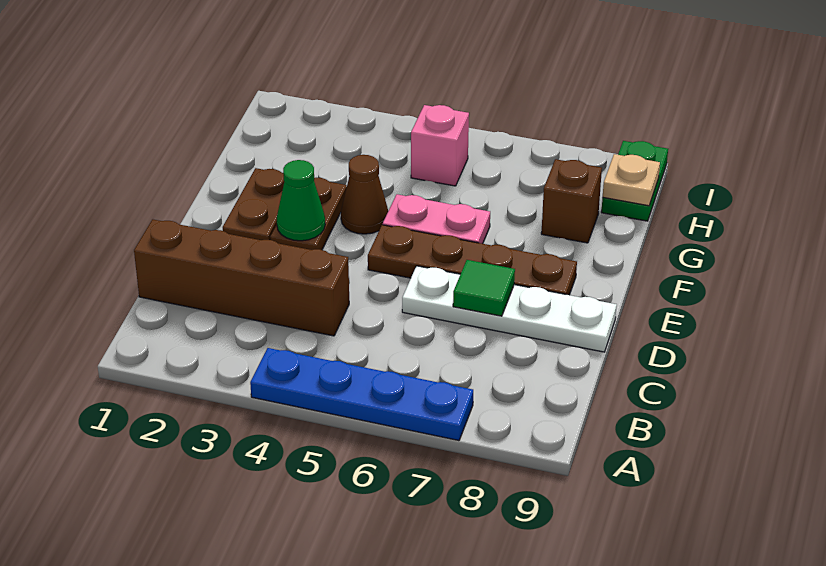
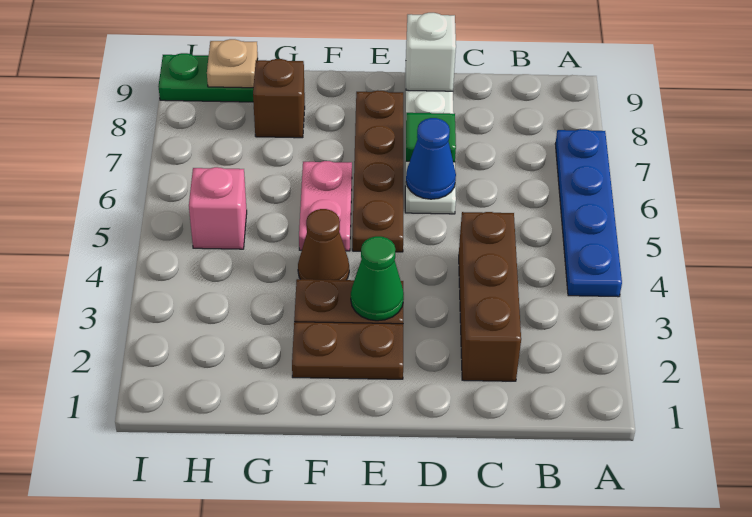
brown brick C1:C4 level 1 -> brown brick C2:C4 level 1
none -> blue cone D6 level 2
none -> white brick D9 level 2

